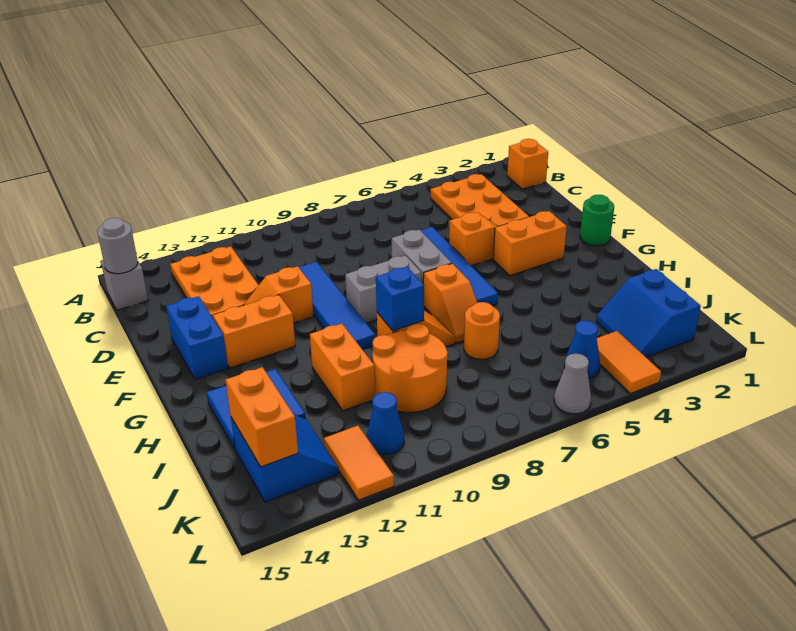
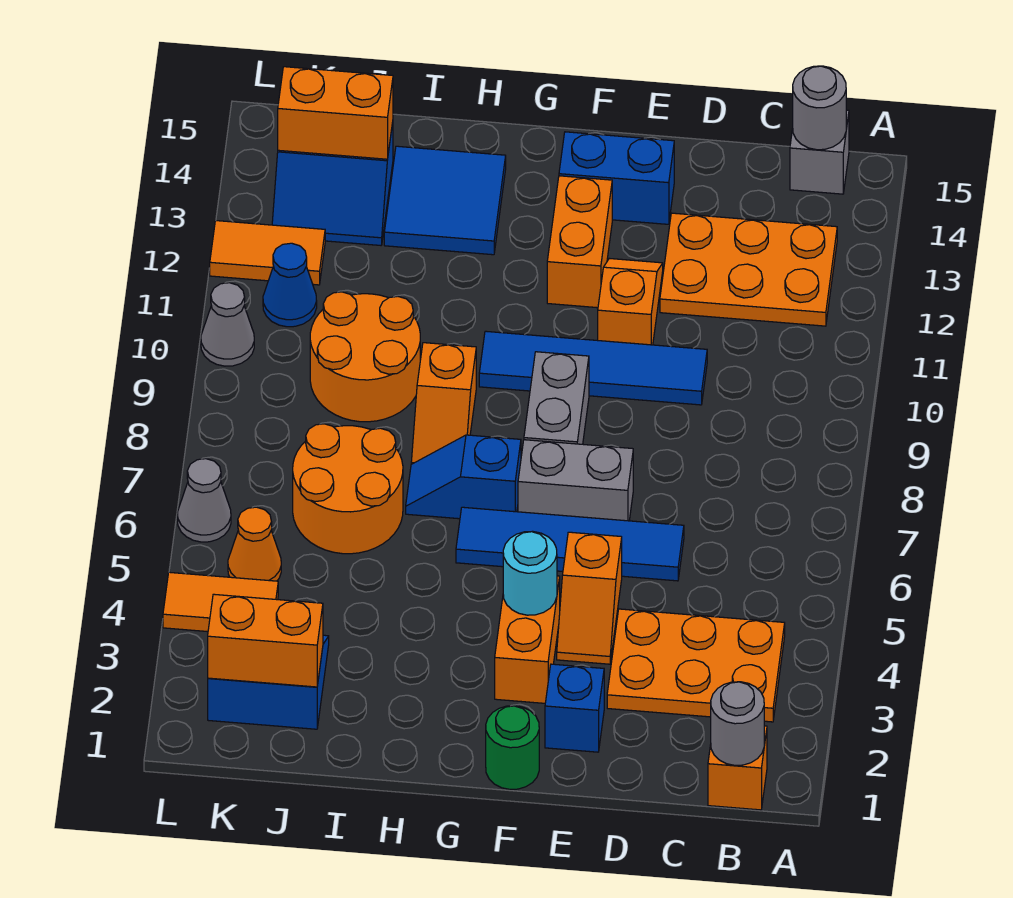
none -> grey round brick B1 level 2
none -> cyan round brick F4 level 2
orange slope G7:H7 level 1 top G -> blue slope G7:H7 level 1 top G
blue brick H9 level 2 -> blue brick E2 level 1
orange brick H11:I11 level 1 -> orange brick J2:K2 level 2
orange round brick I7 level 1 -> orange round brick I6:J7 level 1
blue cone K5 level 1 -> orange cone K5 level 1
none -> grey cone L10 level 1

